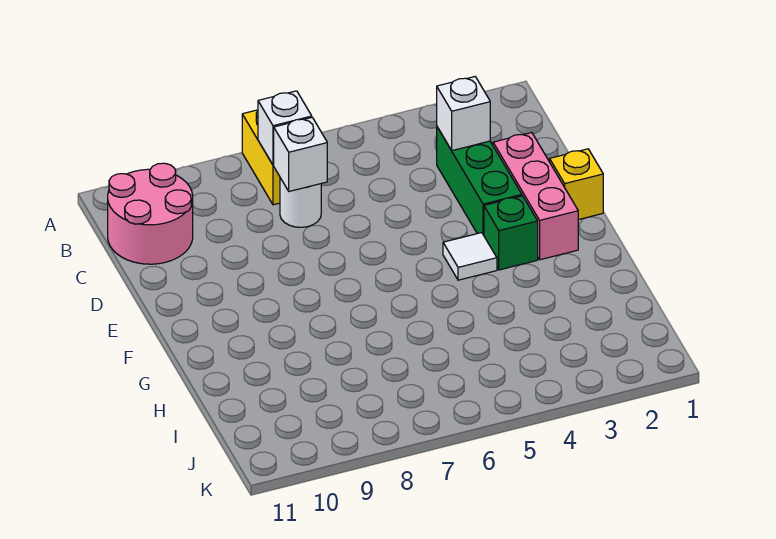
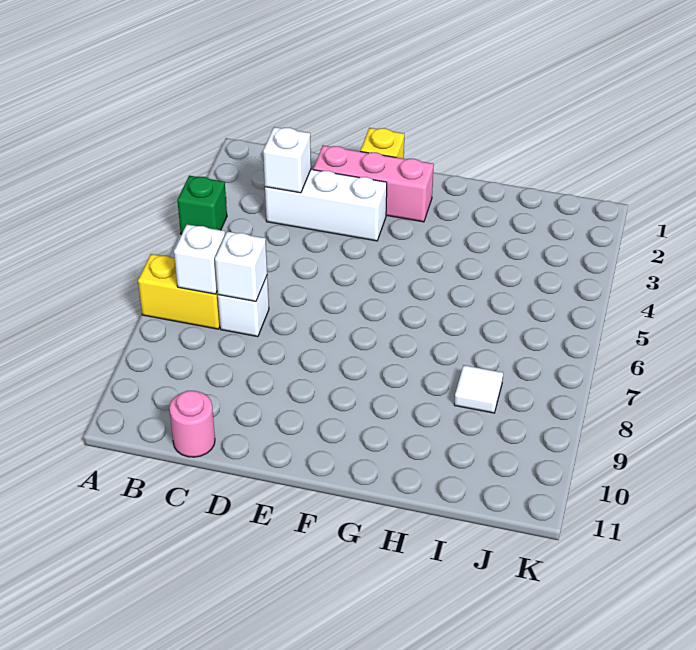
pink round brick B10:C11 level 1 -> pink round brick C11 level 1
green brick C3:E3 level 1 -> white brick C3:E3 level 1
white round brick C7 level 1 -> white brick C7 level 1
green brick F3 level 1 -> green brick A4 level 1
white tile F4 level 1 -> white tile I8 level 1

